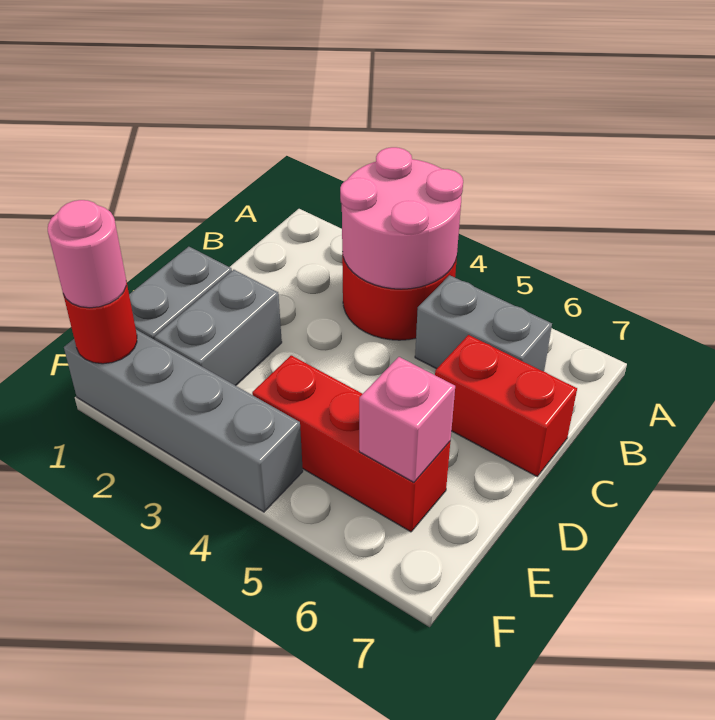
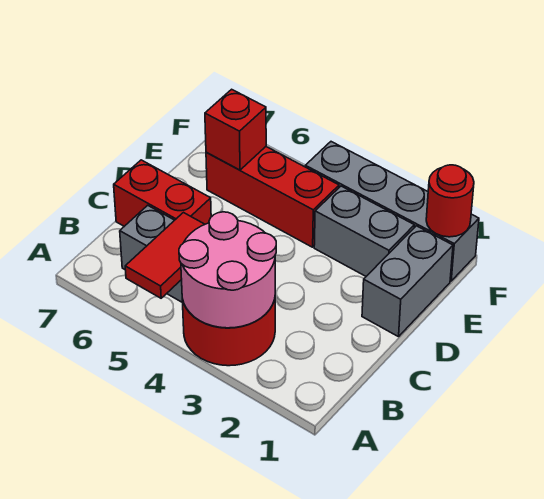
none -> red tile A5:B5 level 2
grey brick D2:E2 level 1 -> grey brick E2:E3 level 1
pink brick E6 level 2 -> red brick E6 level 2
pink round brick F1 level 3 -> none

